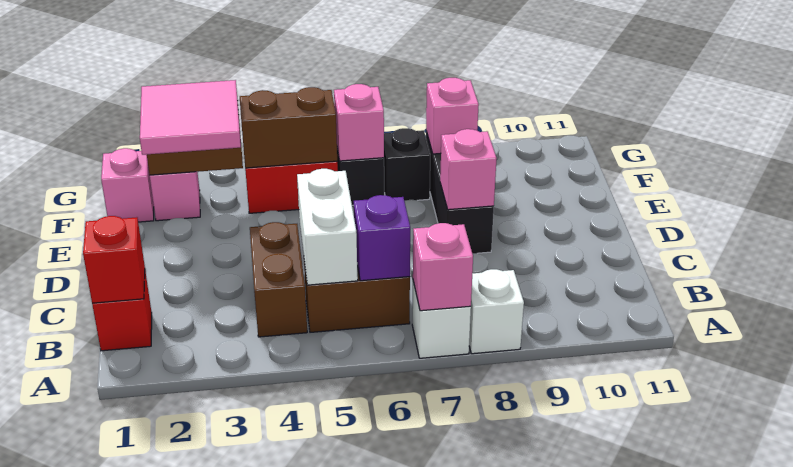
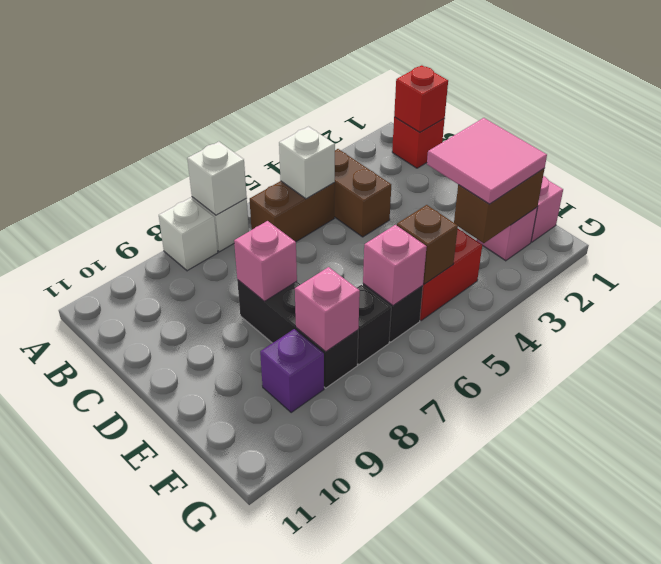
pink brick A7 level 2 -> white brick A7 level 2
white brick B5:C5 level 2 -> white brick B5 level 2
purple brick B6 level 2 -> purple brick F9 level 1
brown brick F4:F5 level 2 -> brown brick F5 level 2

